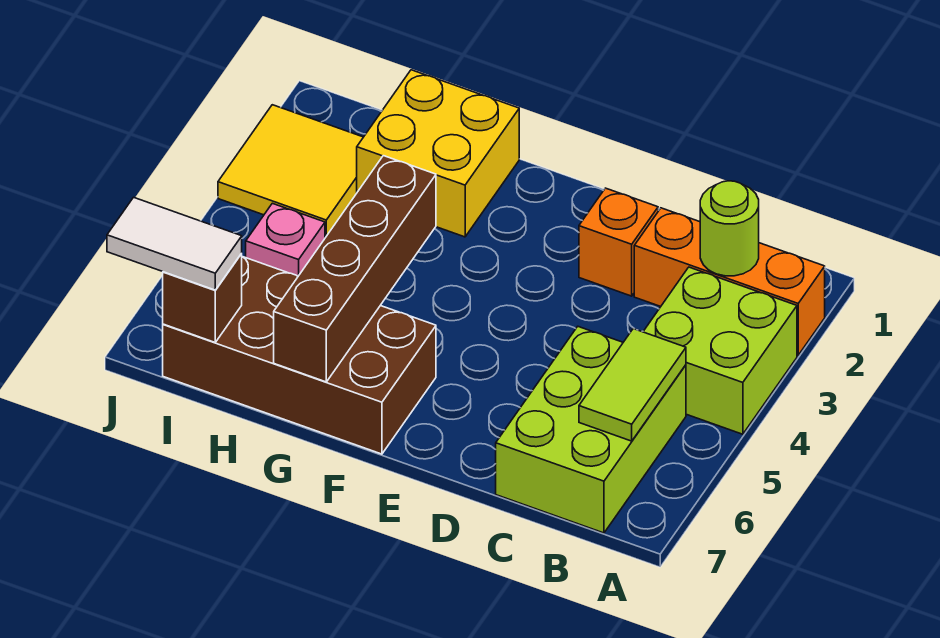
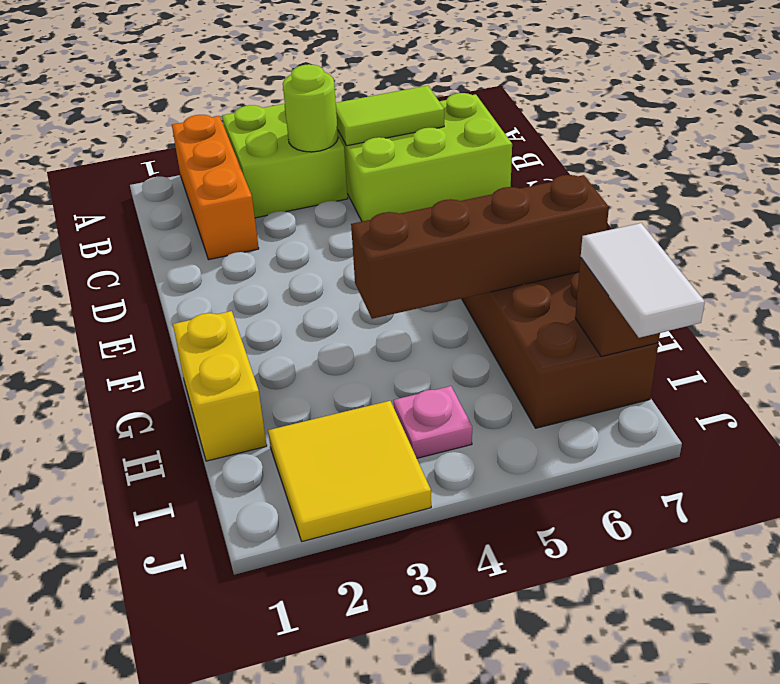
lime round brick B2 level 2 -> lime round brick B4 level 2
orange brick D2 level 1 -> none
yellow brick G1:H2 level 1 -> yellow brick G1:H1 level 1

